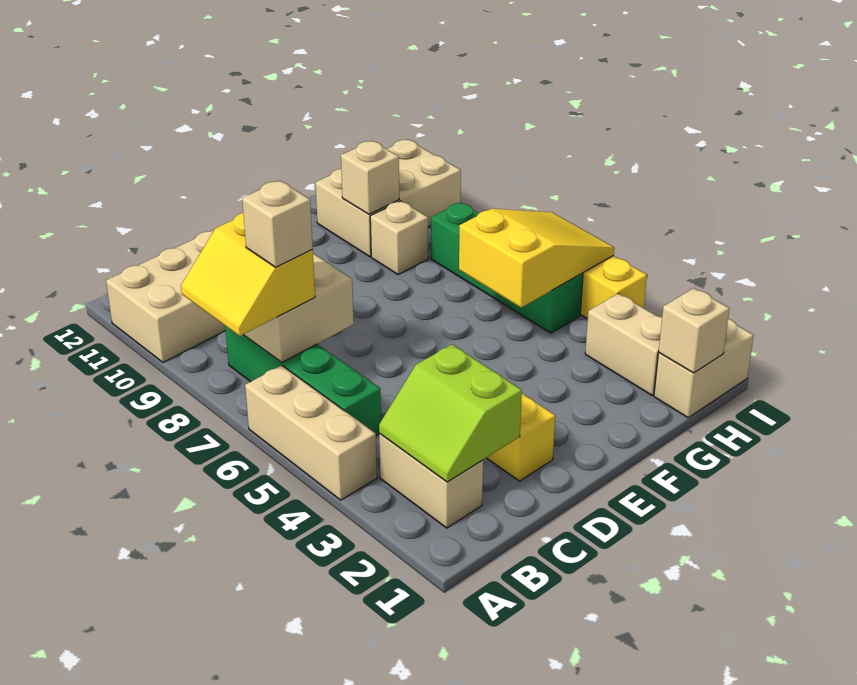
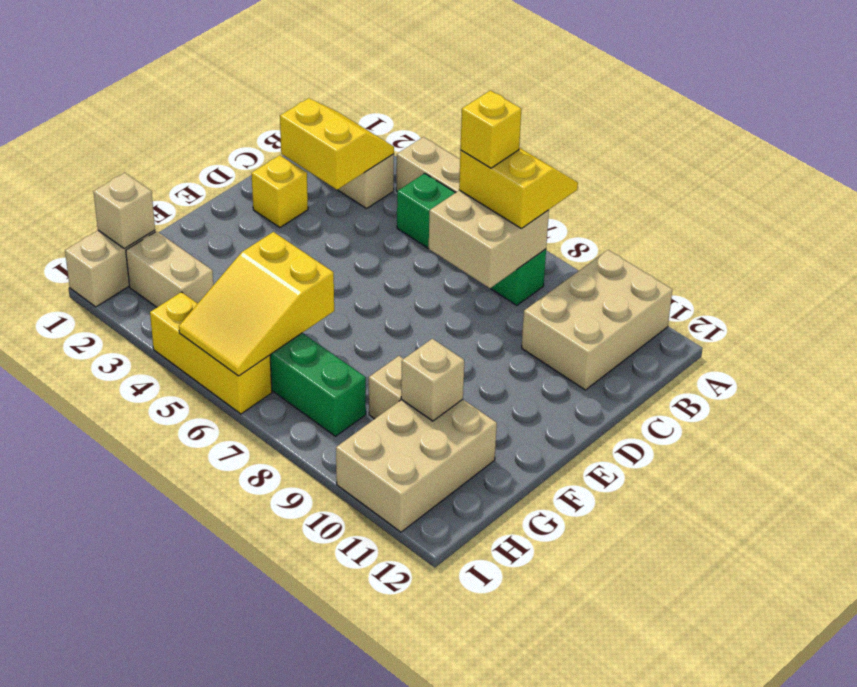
lime slope B2:C3 level 2 top C -> yellow slope B2:C3 level 2 top C
tan brick B7 level 4 -> yellow brick B7 level 4

